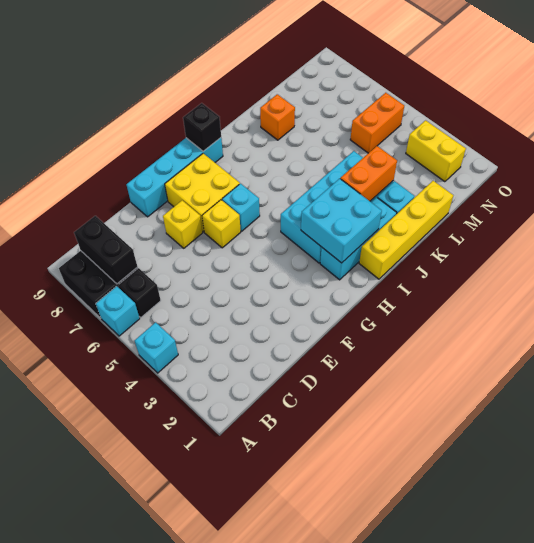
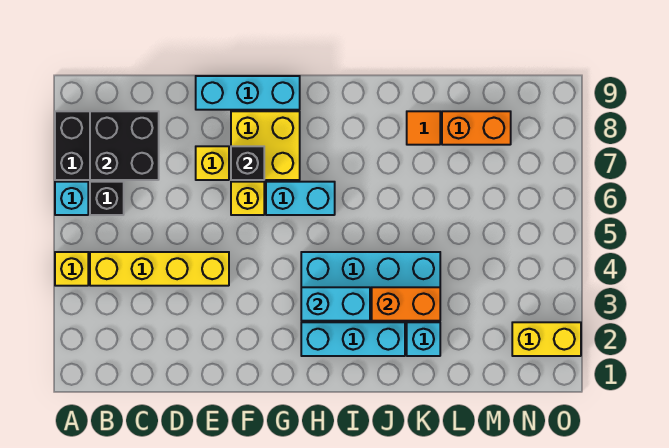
cyan brick A4 level 1 -> yellow brick A4 level 1
black brick B7:B8 level 2 -> black brick B7:C8 level 2
cyan brick E9:H9 level 1 -> cyan brick E9:G9 level 1
cyan brick G6 level 1 -> cyan brick G6:H6 level 1
cyan brick H2:I3 level 2 -> cyan brick H3:I3 level 2
black brick H9 level 2 -> black brick F7 level 2
yellow brick I1:L1 level 1 -> yellow brick B4:E4 level 1
orange brick K8 level 1 -> orange tile K8 level 1
orange brick M5:N5 level 1 -> orange brick L8:M8 level 1
yellow brick N2:N3 level 1 -> yellow brick N2:O2 level 1

